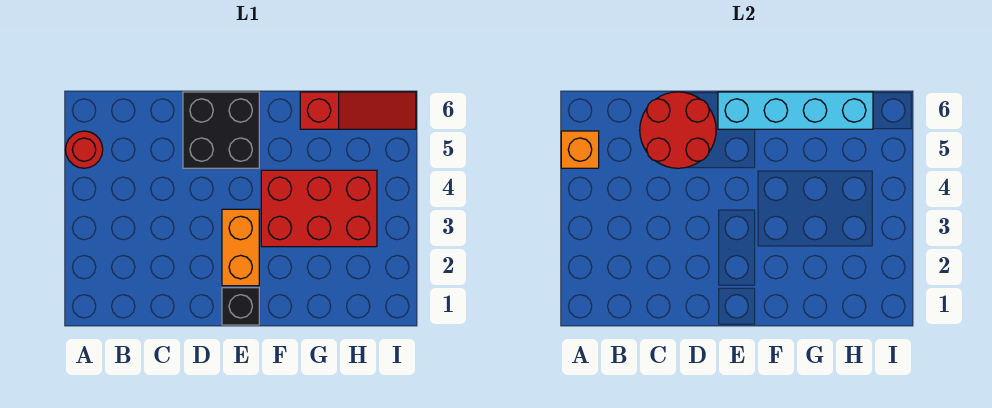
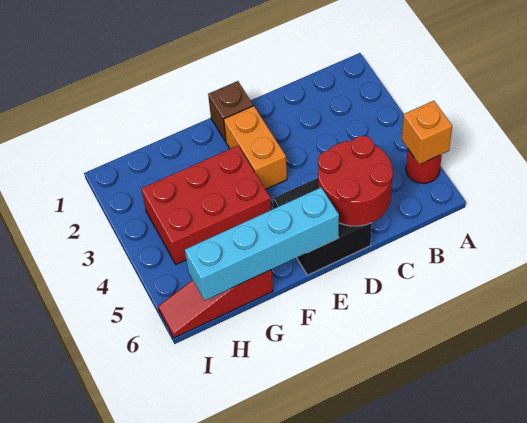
black brick E1 level 1 -> brown brick E1 level 1

